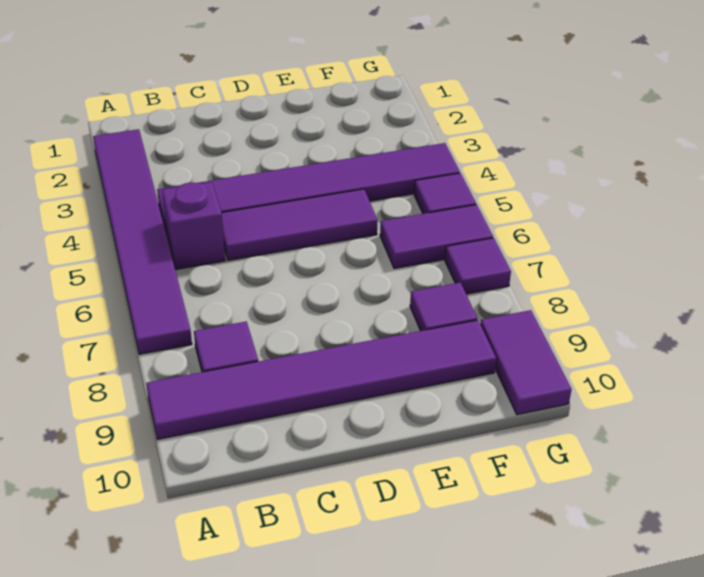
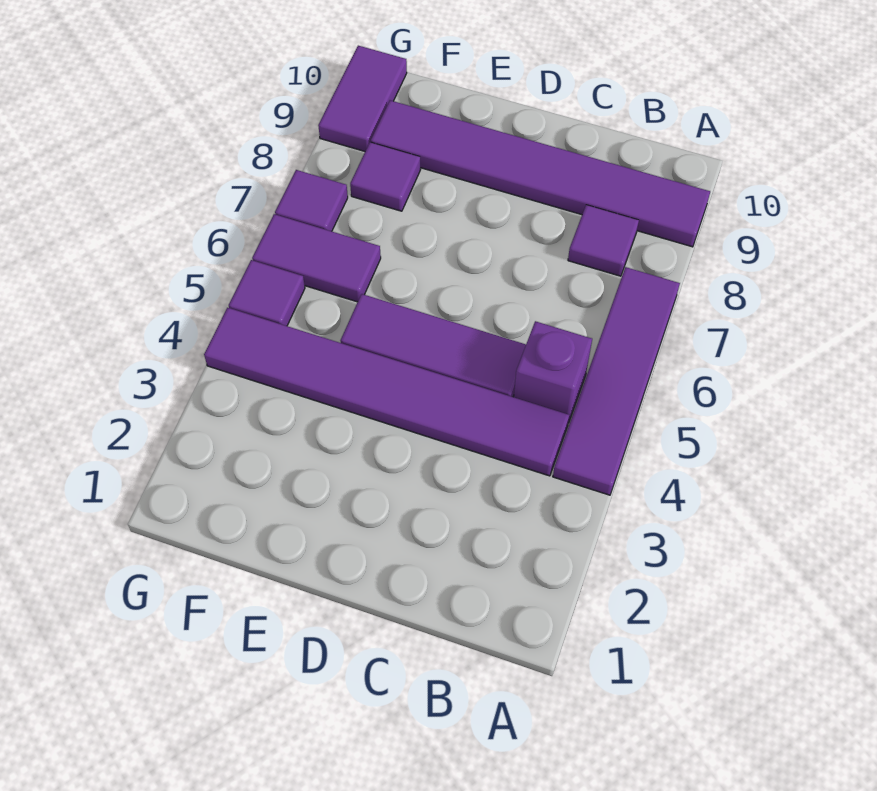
purple tile A2:A7 level 1 -> purple tile A4:A7 level 1

